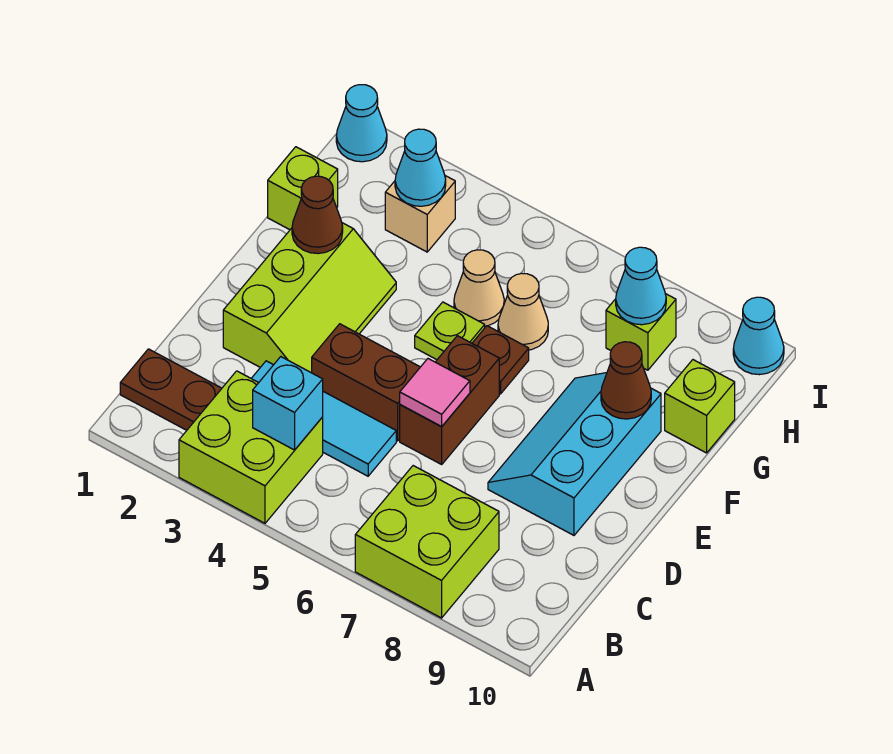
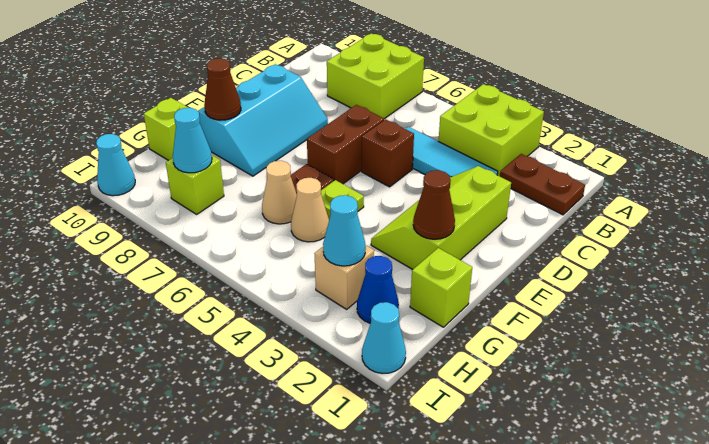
cyan brick B4 level 2 -> none
brown brick D4:D5 level 1 -> brown brick D5 level 1
pink tile D6 level 2 -> none
none -> blue cone H2 level 1

